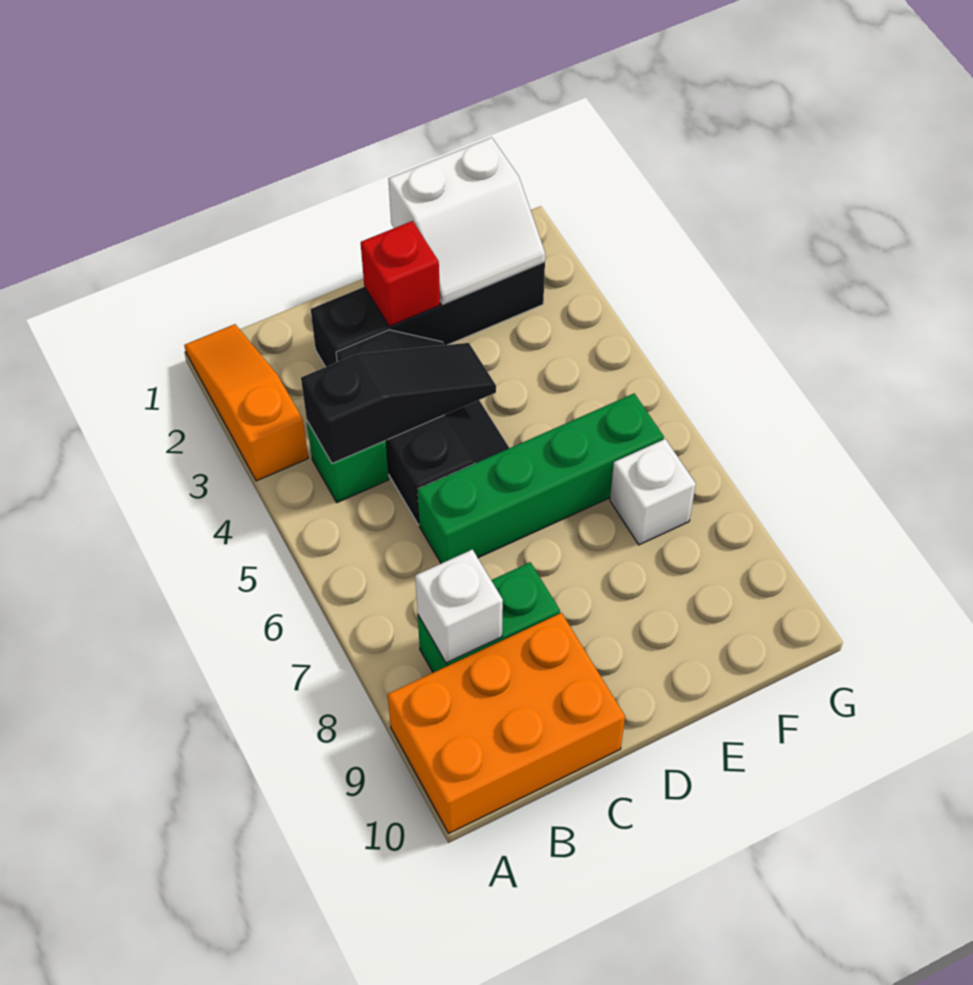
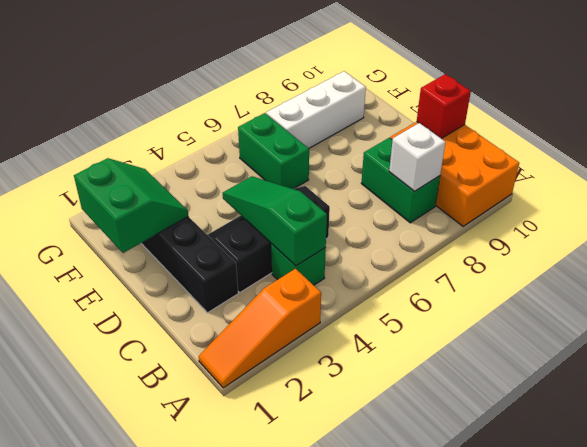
black slope B4:D4 level 2 top B -> green slope B4:D4 level 2 top B
green brick C6:F6 level 1 -> green brick E6:F6 level 1
red brick D2 level 2 -> red brick C10 level 2
white slope E1:F2 level 2 top 1 -> green slope E1:F2 level 2 top 1
white brick F7 level 1 -> white brick F7:F9 level 1

